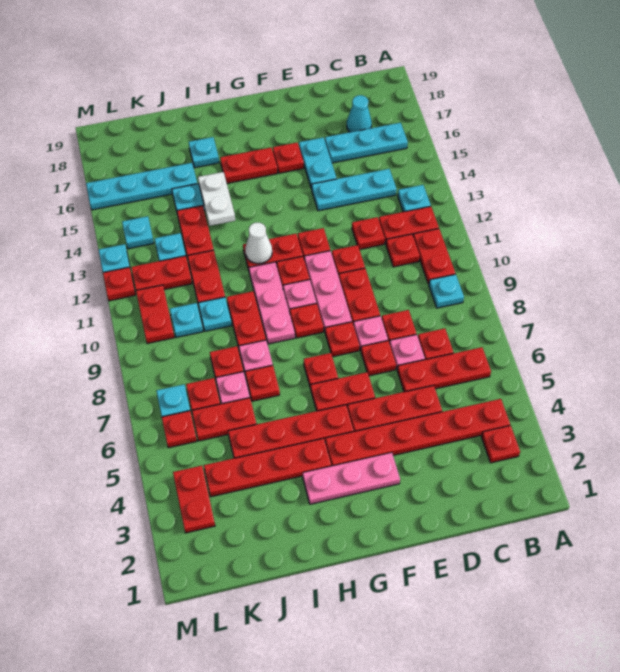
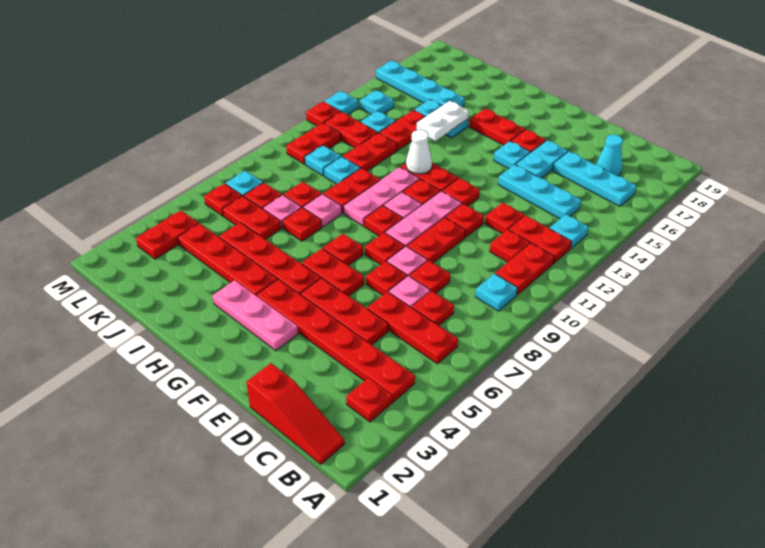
none -> red slope B1:D1 level 1 top D
cyan plate I17 level 1 -> cyan plate F15 level 1

